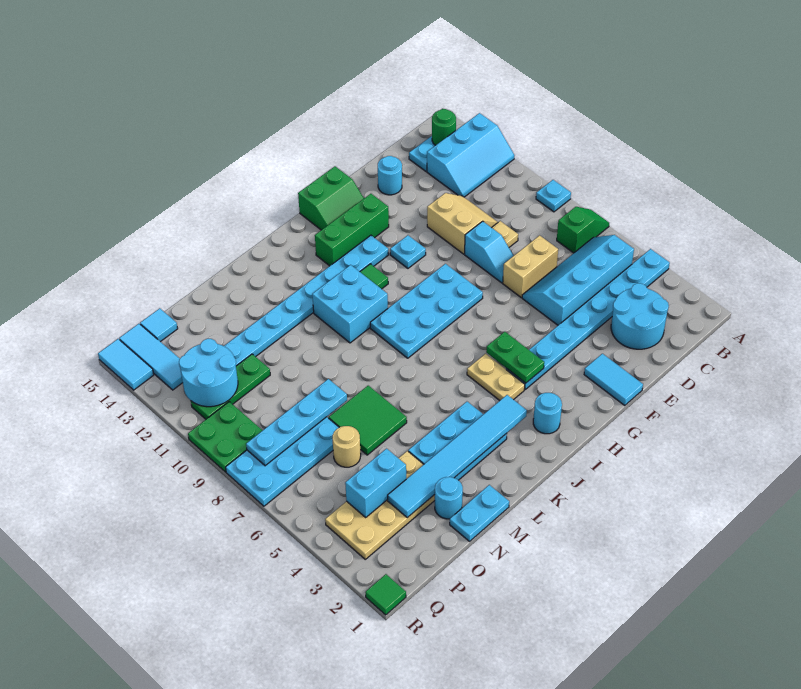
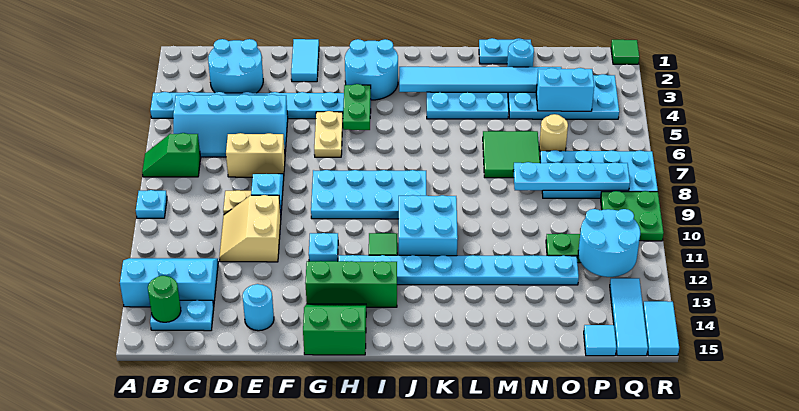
cyan round brick I2 level 1 -> cyan round brick H2:I3 level 1
tan plate I4:I5 level 1 -> tan plate G5:G6 level 1
tan plate N3:Q4 level 1 -> cyan plate N3:Q4 level 1

